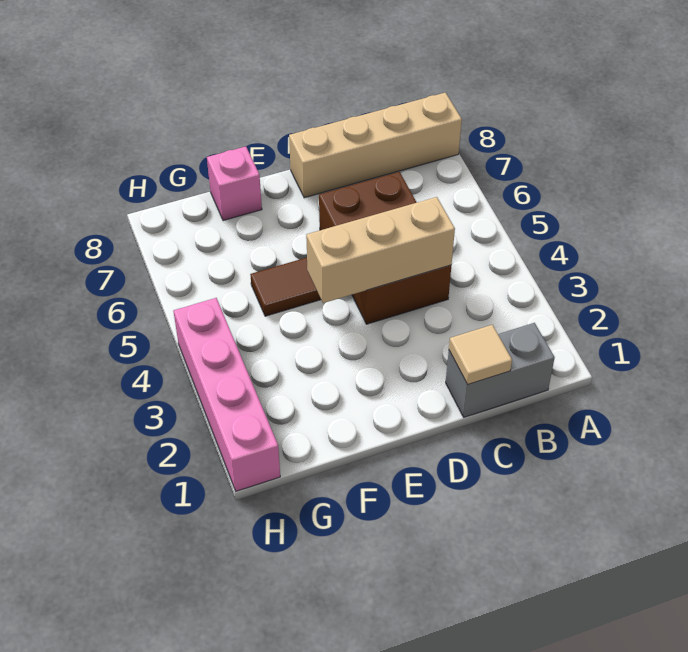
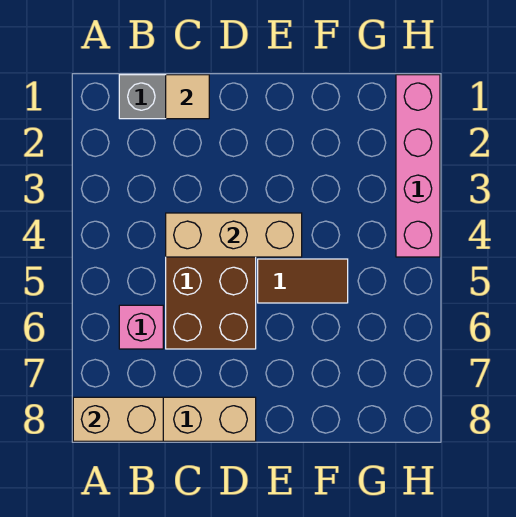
none -> tan brick A8:B8 level 2
pink brick F8 level 1 -> pink brick B6 level 1

